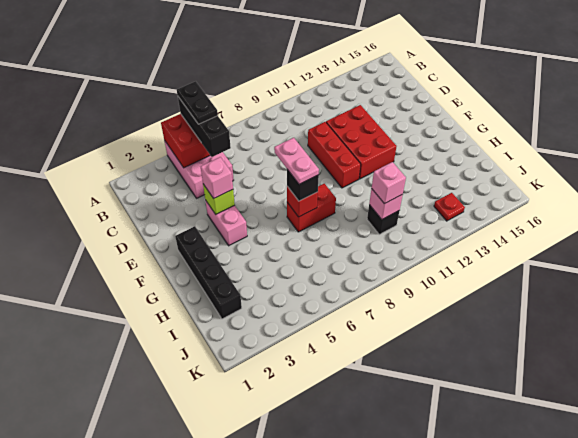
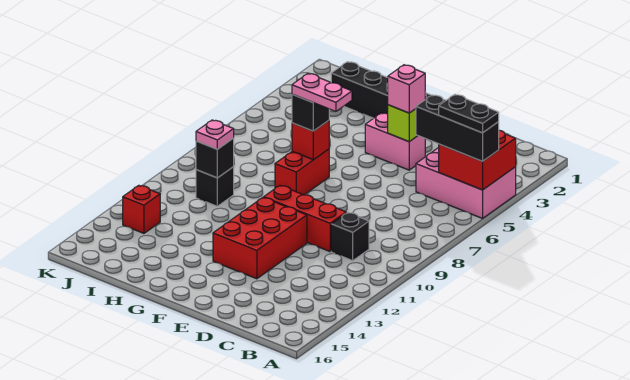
none -> black brick C10 level 1
red brick D11:F12 level 1 -> red brick E11:F13 level 1
pink brick I10 level 2 -> black brick I10 level 2
pink brick I10 level 3 -> pink plate I10 level 3
red plate J13 level 1 -> red brick J13 level 1

